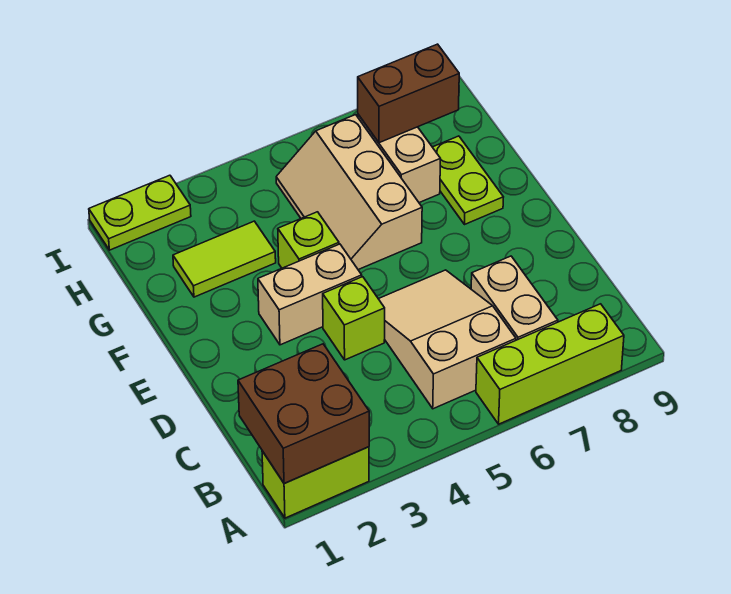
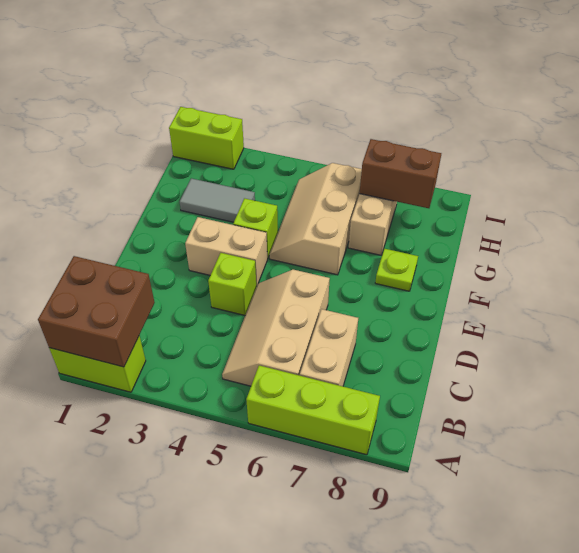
tan slope B5:D6 level 1 top B -> tan slope B5:D6 level 1 top 6
lime plate F8:G8 level 1 -> lime plate F8 level 1
lime tile G2:G3 level 1 -> grey tile G2:G3 level 1
lime plate I1:I2 level 1 -> lime brick I1:I2 level 1

